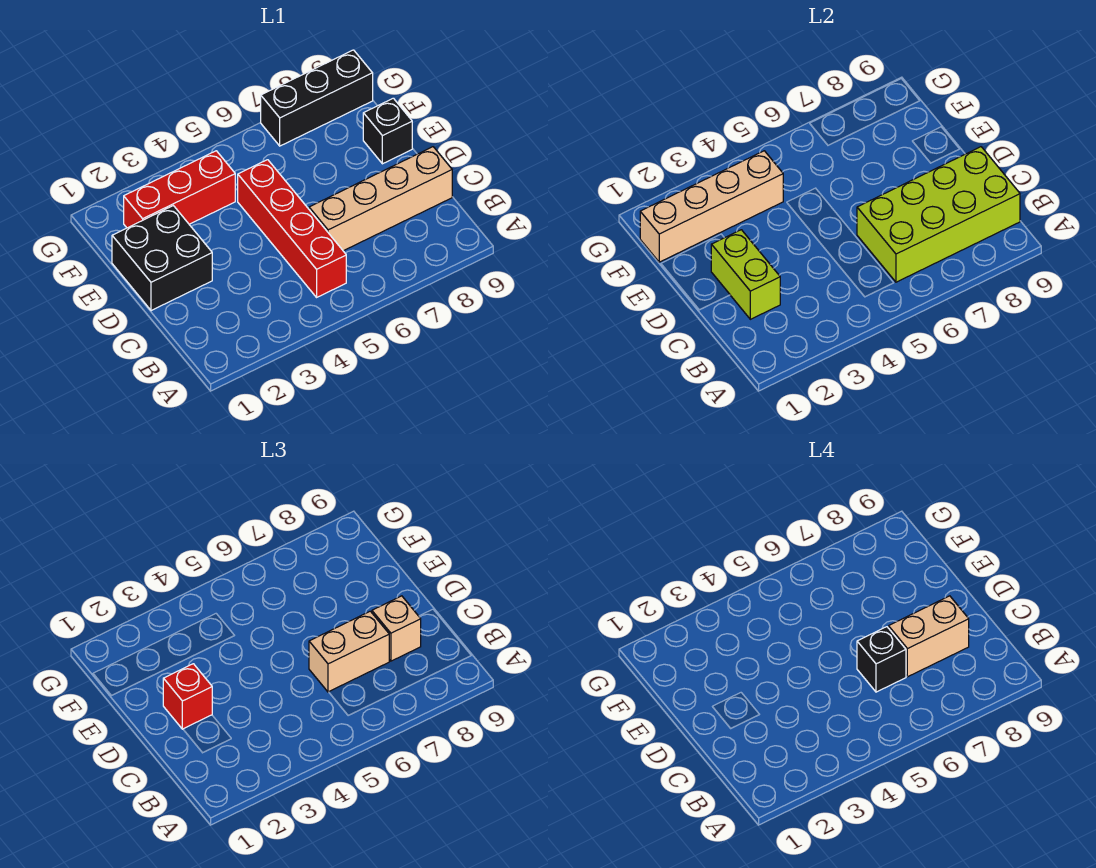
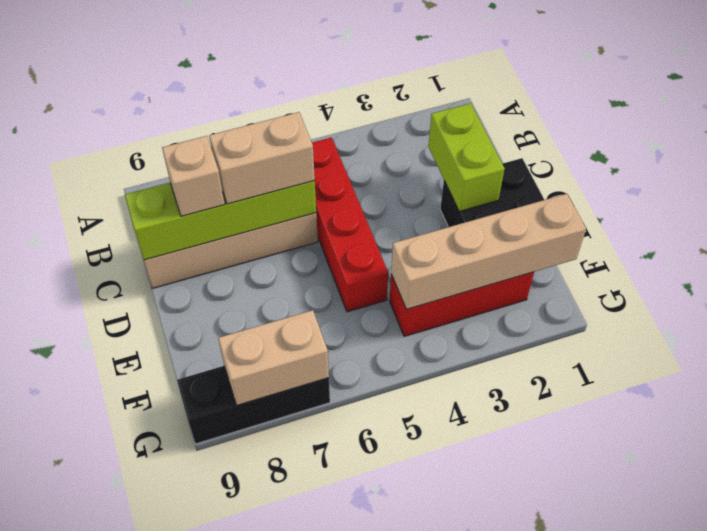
lime brick B6:C9 level 2 -> lime brick C6:C9 level 2
black brick C6 level 4 -> none
tan brick C7:C8 level 4 -> tan brick G7:G8 level 2
red brick D2 level 3 -> none
black brick E9 level 1 -> none

